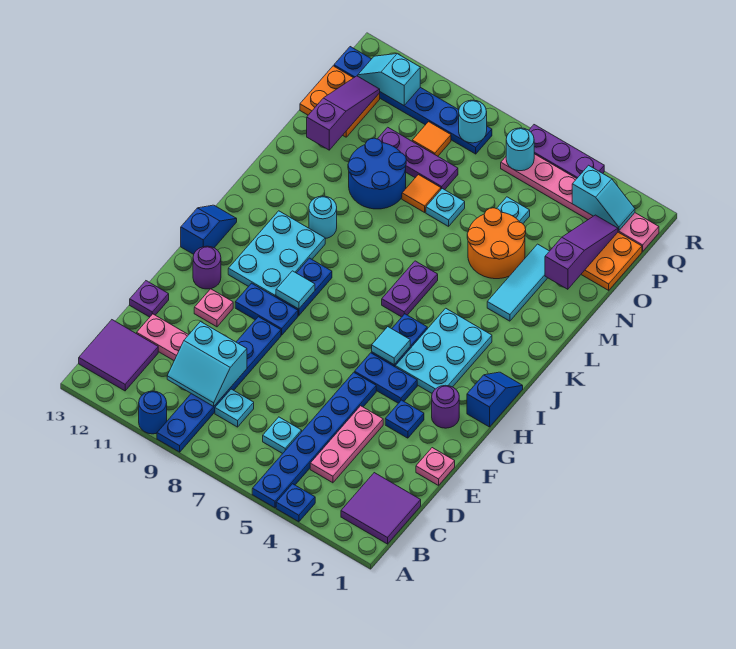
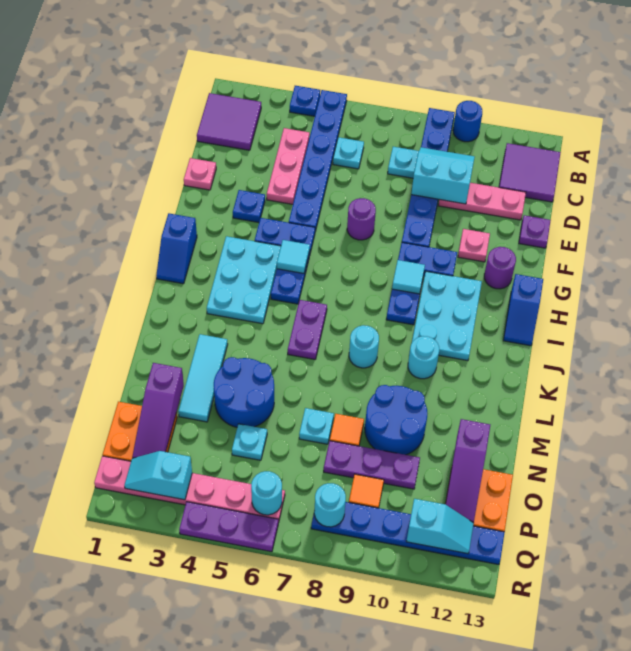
purple round brick G2 level 1 -> purple round brick F7 level 1
none -> cyan round brick K8 level 1
orange round brick M4:N5 level 1 -> blue round brick M4:N5 level 1

